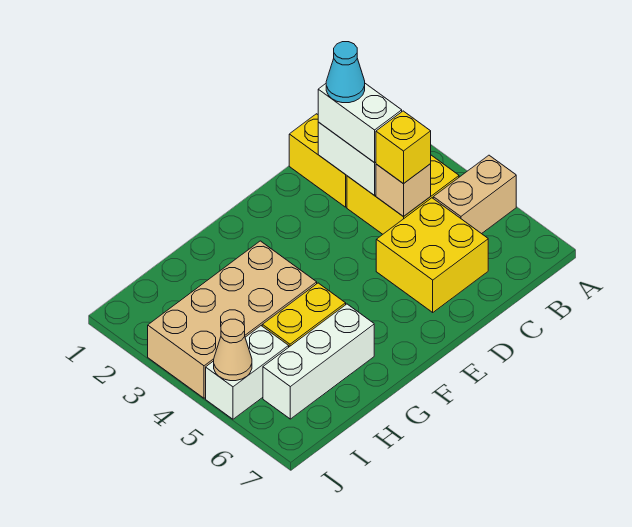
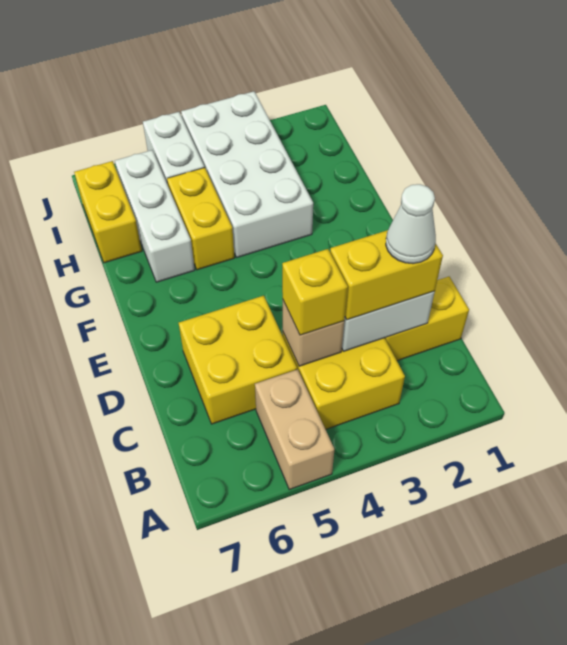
white brick C2:C3 level 3 -> yellow brick C2:C3 level 3
cyan cone C2 level 4 -> white cone C2 level 4
tan brick G3:J4 level 1 -> white brick G3:J4 level 1
none -> yellow brick H7:I7 level 1
tan cone J5 level 2 -> none

